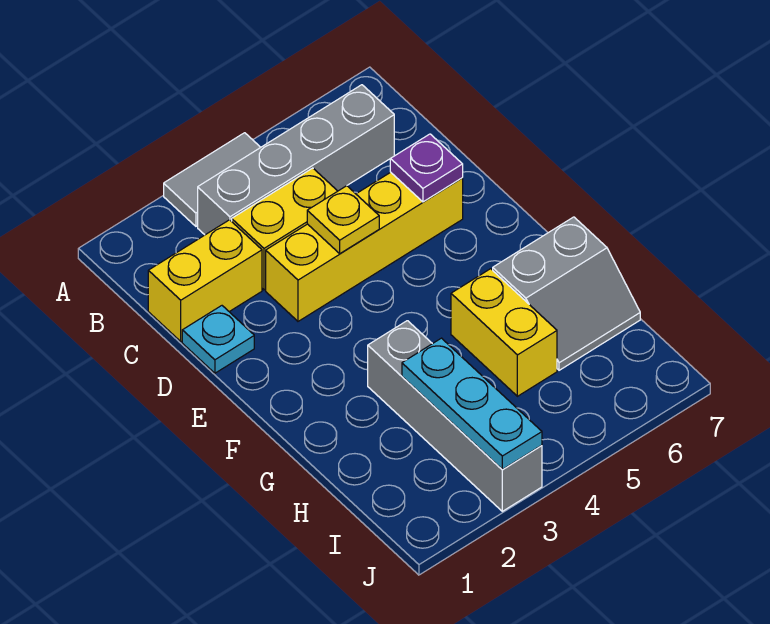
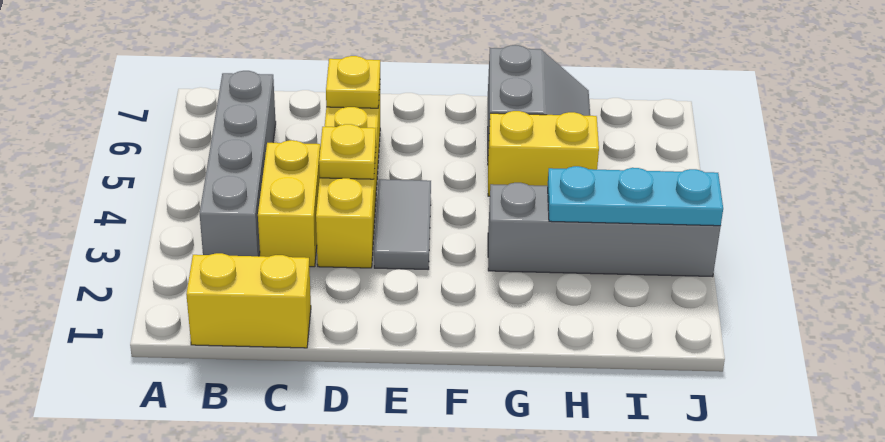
grey tile A3:A4 level 1 -> grey tile E3:E4 level 1
yellow brick C1:C2 level 1 -> yellow brick B1:C1 level 1
cyan plate D1 level 1 -> none
purple plate D6 level 2 -> yellow plate D6 level 2

